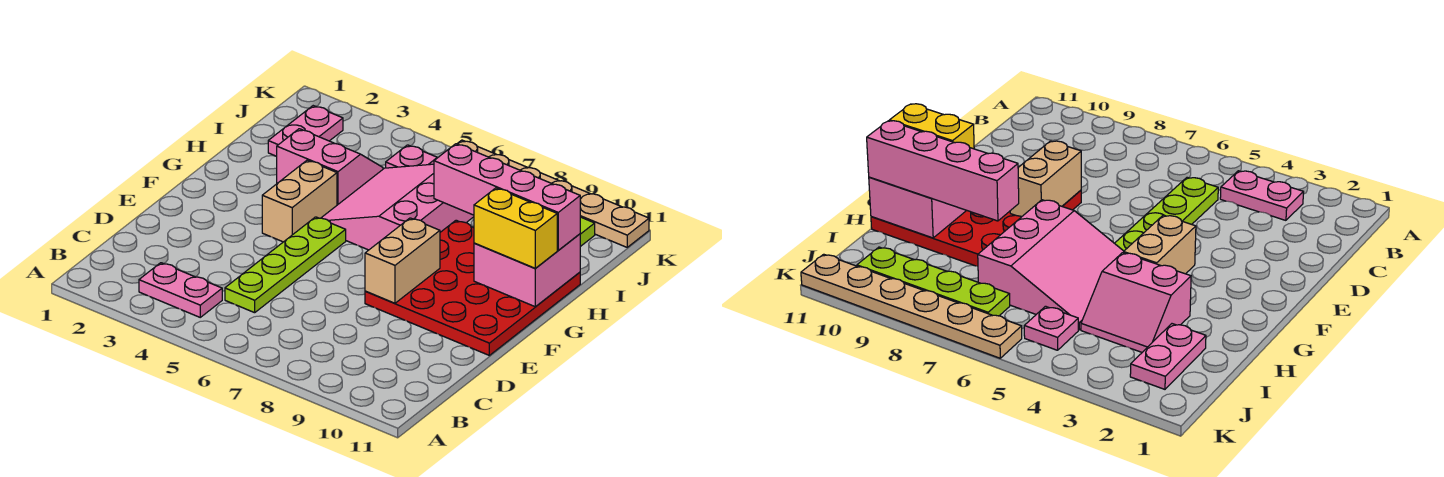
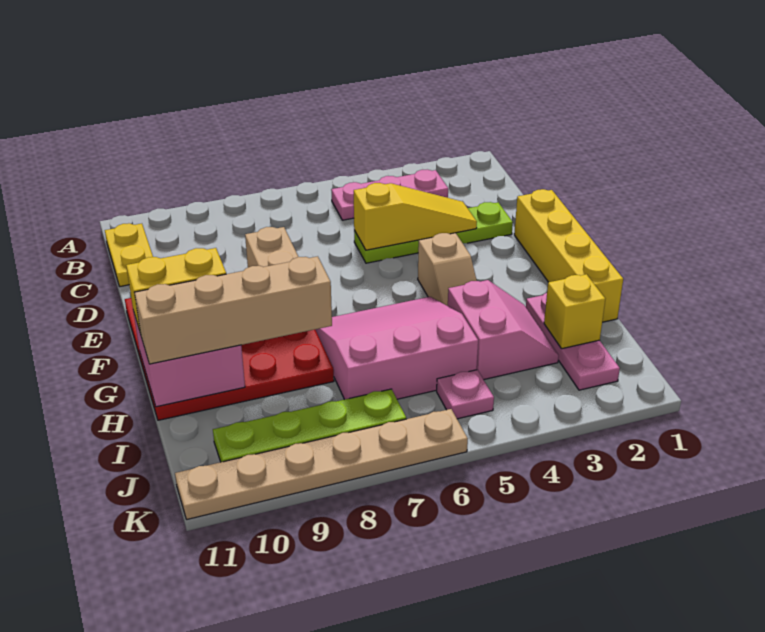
pink plate B3:B4 level 1 -> pink plate B3:B5 level 1
none -> yellow plate B11:C11 level 1
lime plate C5:F5 level 1 -> lime plate D2:D5 level 1
none -> yellow slope D3:D5 level 2 top 5
none -> yellow brick E1:H1 level 1
tan brick F4:G4 level 1 -> tan slope F4:G4 level 1 top F
pink slope G5:I7 level 1 top 7 -> pink slope G5:I7 level 1 top I
pink slope H3:I4 level 1 top H -> pink slope H3:I4 level 1 top 4
pink brick H8:H11 level 3 -> tan brick H8:H11 level 3
pink plate I2:J2 level 1 -> pink plate H2:J2 level 1
none -> yellow brick I2 level 2

